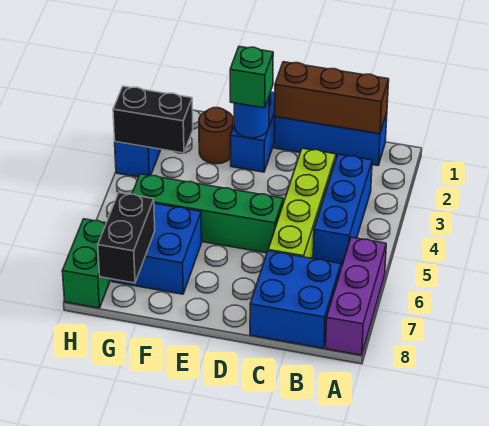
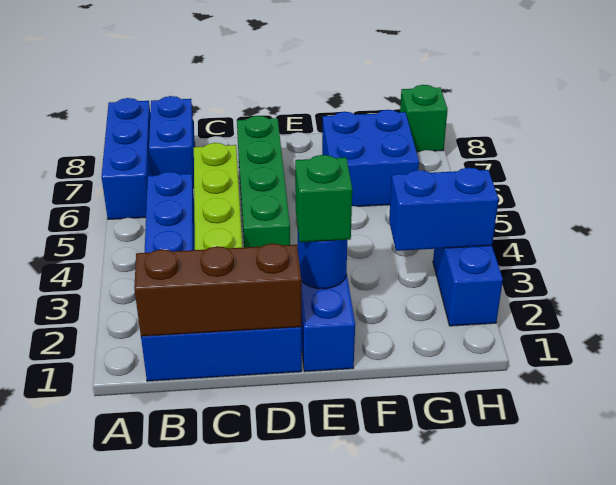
purple brick A6:A8 level 1 -> blue brick A6:A8 level 1
blue brick B7:C8 level 1 -> blue brick B7:B8 level 1
green brick D5:G5 level 1 -> green brick D4:D7 level 1
brown round brick F2 level 1 -> none
black brick G3:H3 level 2 -> blue brick G3:H3 level 2
black brick G7:G8 level 2 -> none
green brick H7:H8 level 1 -> green brick H8 level 1

